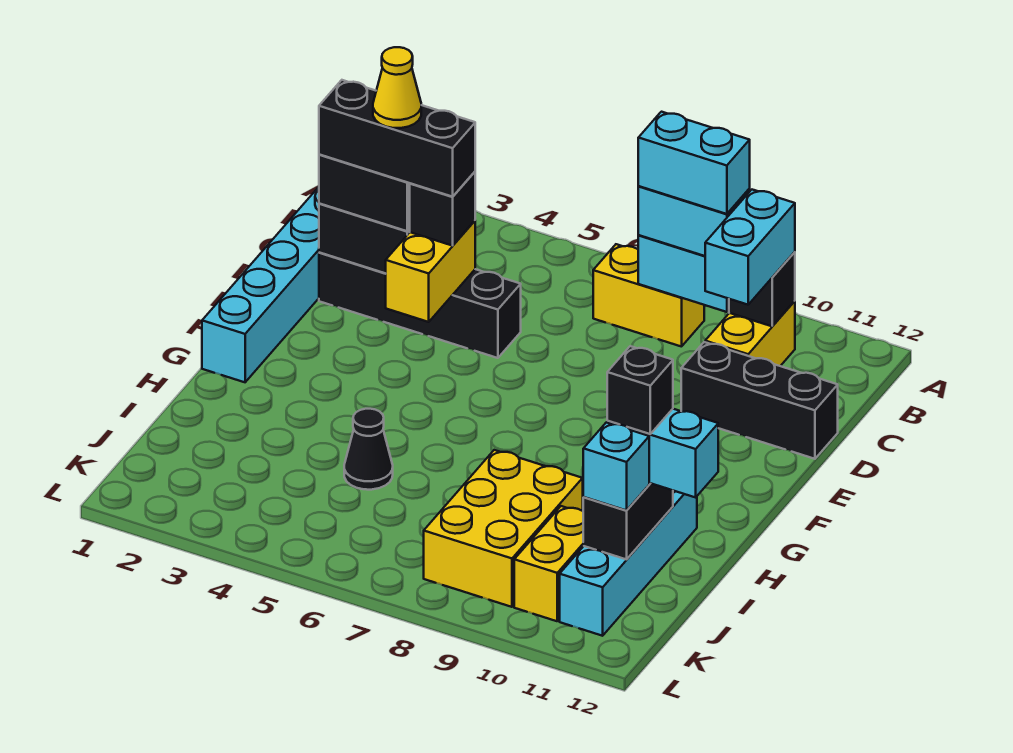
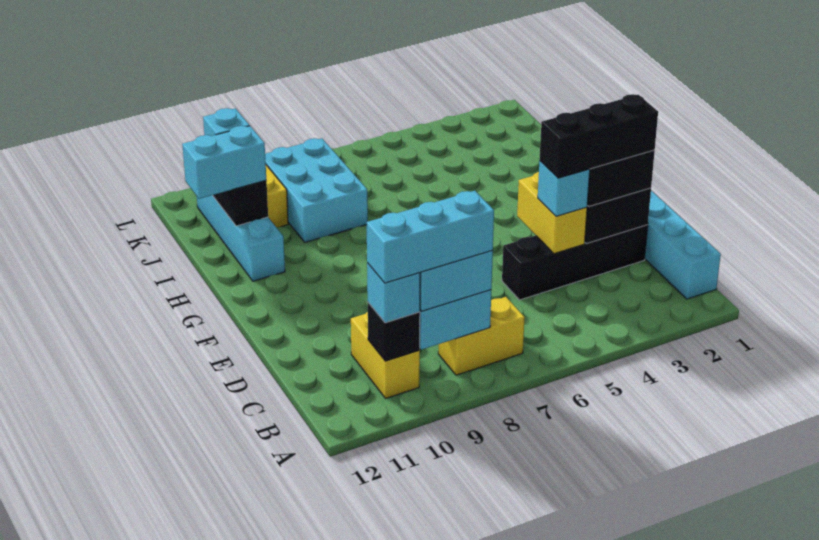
cyan brick B8:B9 level 4 -> cyan brick B8:B10 level 4
cyan brick B10:C10 level 3 -> cyan brick B10 level 3
yellow cone D3 level 5 -> none
black brick D4 level 3 -> cyan brick D4 level 3
black brick D10:D12 level 1 -> none
black cone I5 level 1 -> none
yellow brick I8:K9 level 1 -> cyan brick I8:K9 level 1
black brick I11 level 4 -> none

